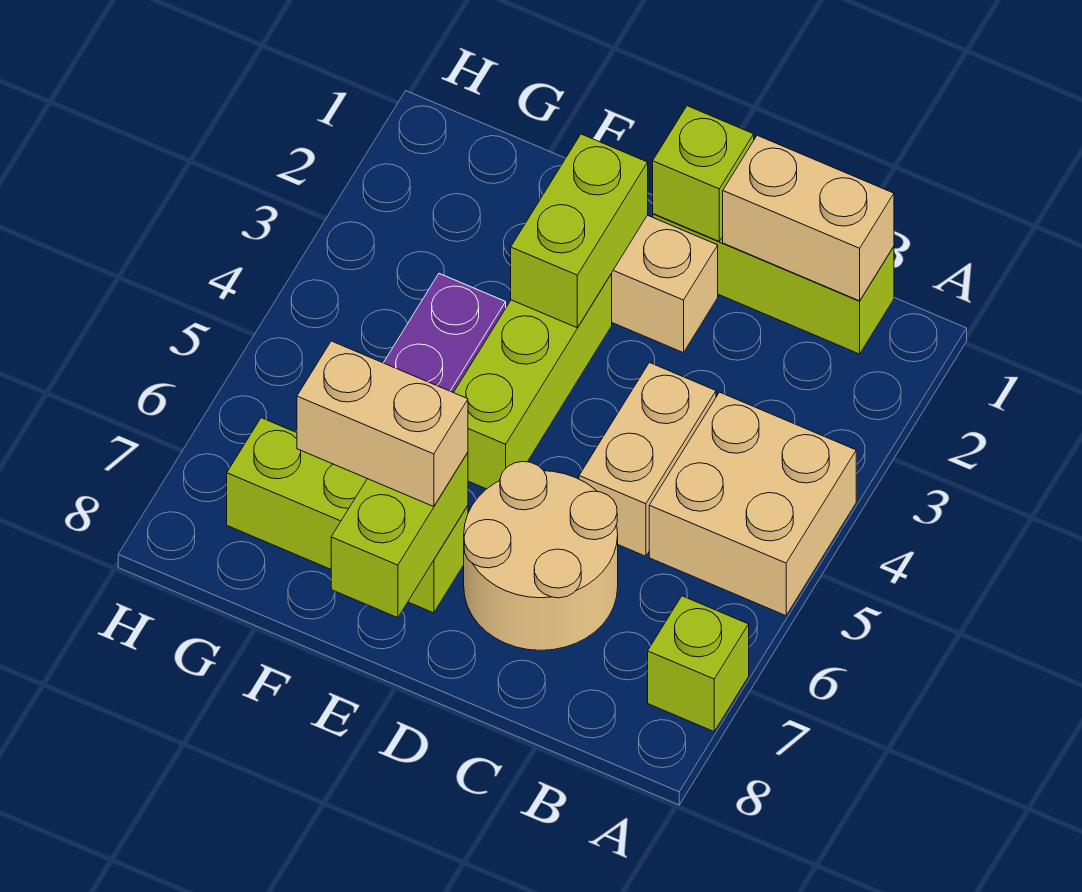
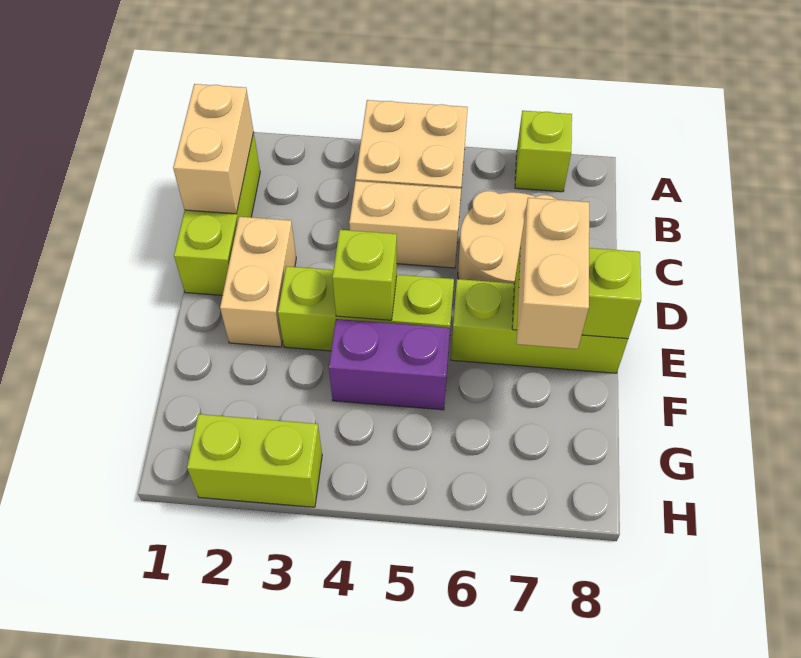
lime brick D1 level 2 -> lime brick E4 level 2
lime brick E2:E3 level 2 -> lime brick H2:H3 level 1
lime brick E7:G7 level 1 -> lime brick E6:E8 level 1

